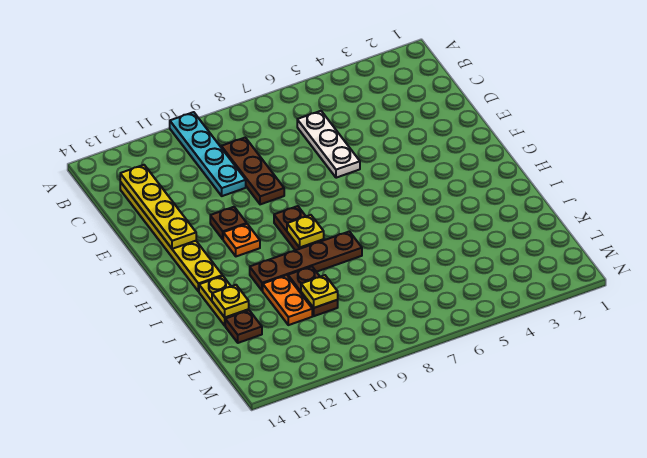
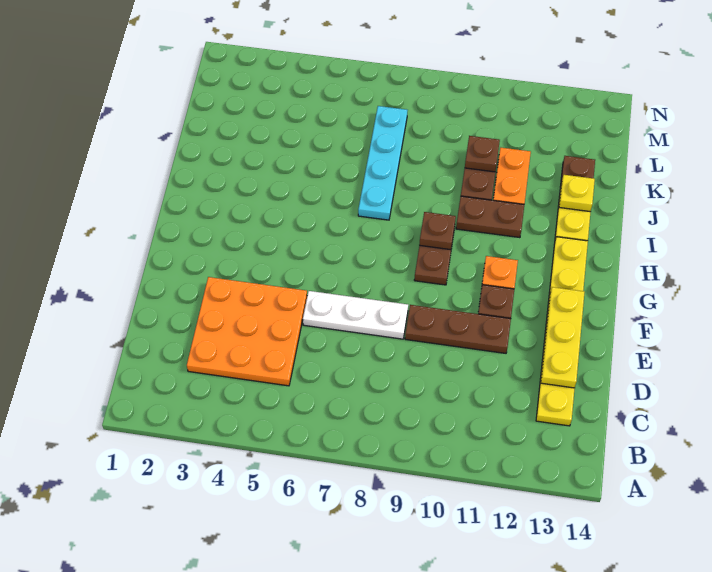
cyan plate A10:D10 level 1 -> cyan plate I7:L7 level 1
none -> orange plate C3:E5 level 1
white plate C6:E6 level 1 -> white plate E6:E8 level 1
brown plate C9:E9 level 1 -> brown plate E9:E11 level 1
yellow plate C13:F13 level 2 -> yellow plate D13:F13 level 2
yellow plate H9 level 2 -> brown plate H9 level 2
brown plate I8:I11 level 1 -> brown plate I10:I11 level 1
yellow plate K10 level 2 -> brown plate K10 level 2

